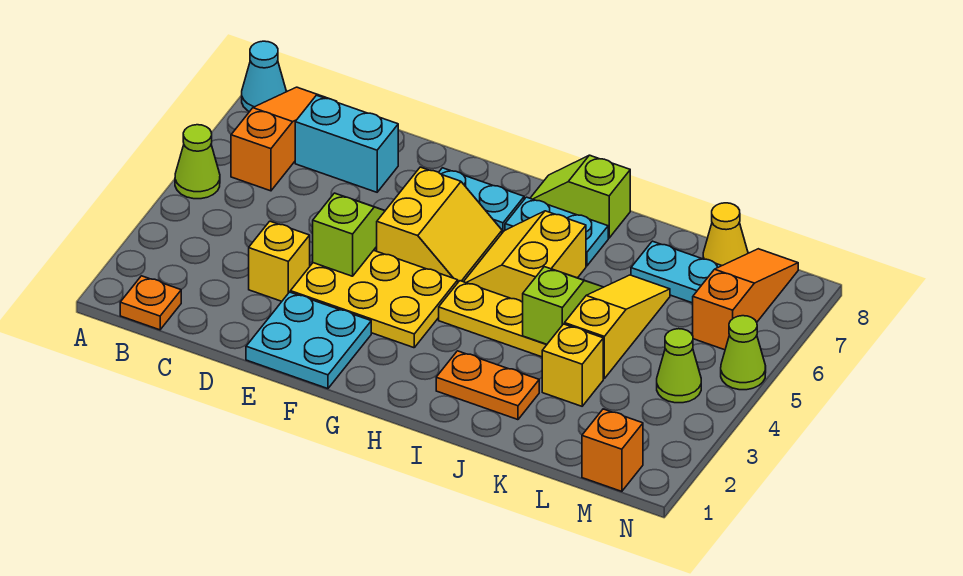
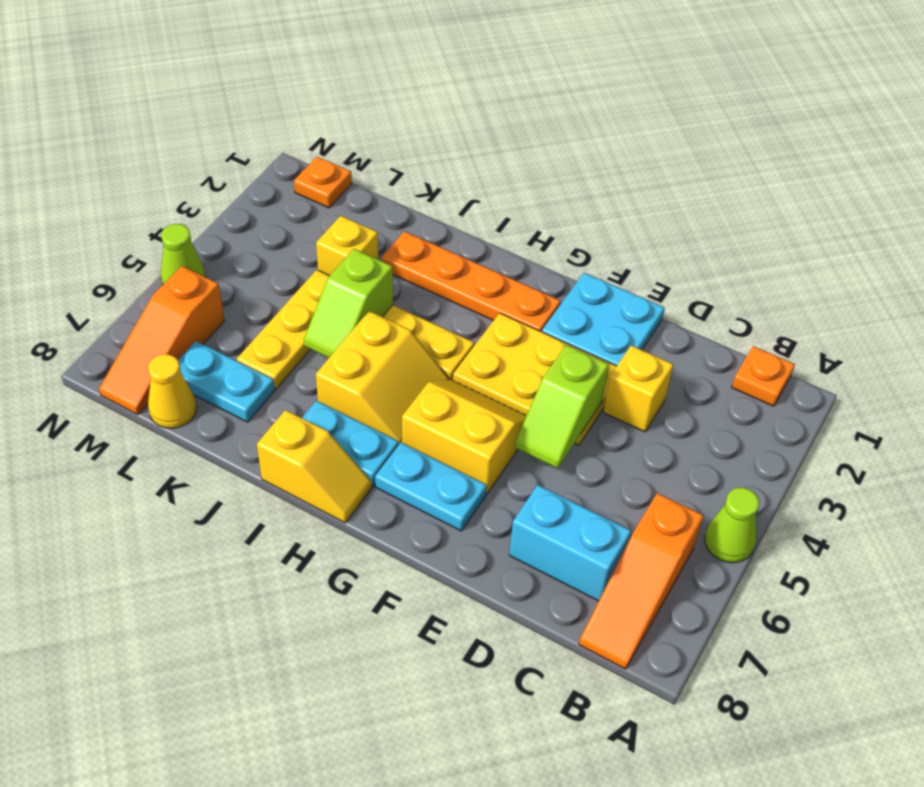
cyan cone A8 level 1 -> none
yellow slope F5:G6 level 1 top F -> yellow slope F5:G6 level 1 top 6
lime slope H8:I8 level 1 top I -> yellow slope H8:I8 level 1 top I
orange plate I2:J2 level 1 -> orange plate G2:J2 level 1
yellow slope K4:K6 level 1 top 4 -> yellow plate K4:K6 level 1
orange brick M1 level 1 -> orange plate M1 level 1
lime cone M4 level 1 -> none

